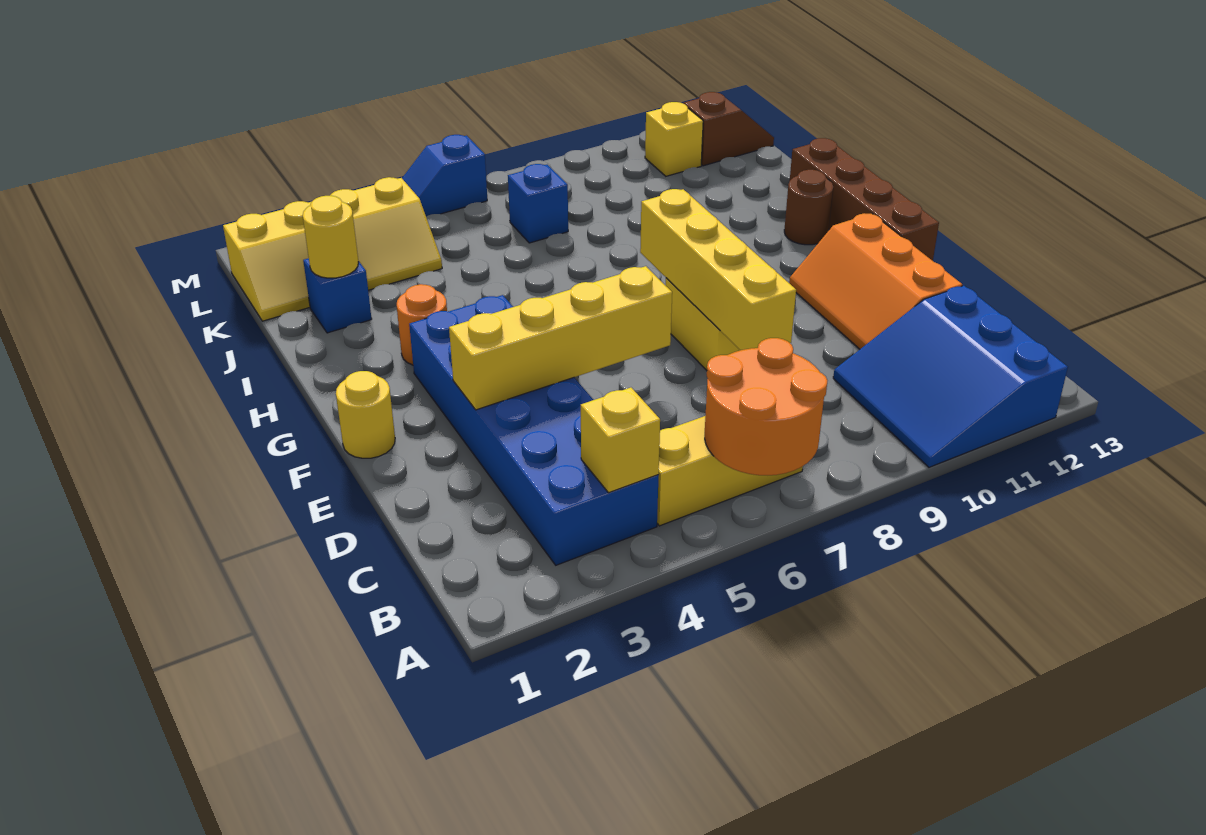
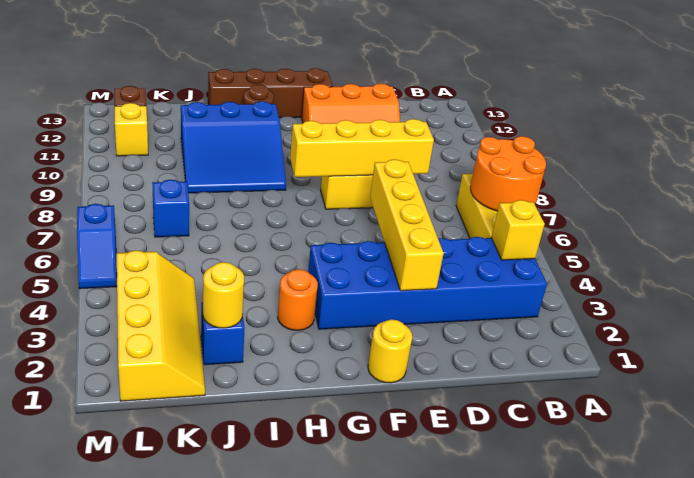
blue slope A10:C12 level 1 top 12 -> blue slope H9:J11 level 1 top 11

